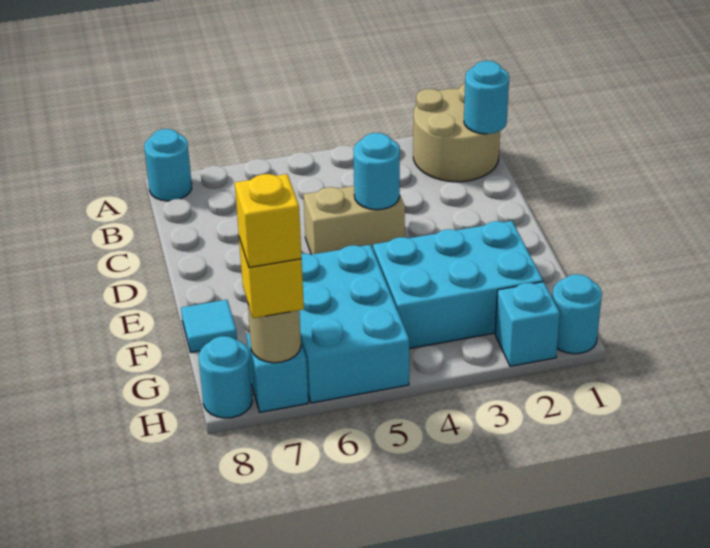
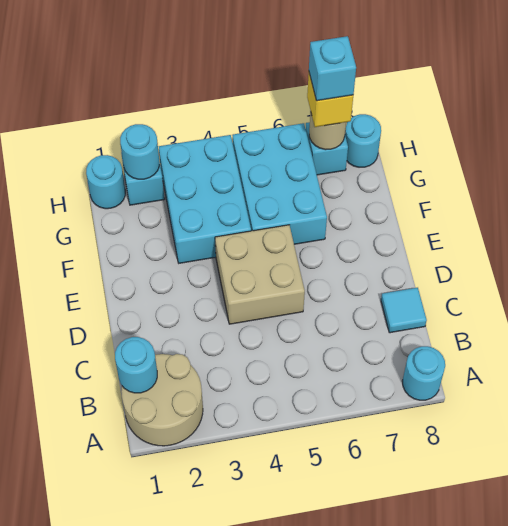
tan brick D4:D5 level 1 -> tan brick D4:E5 level 1
cyan round brick D4 level 2 -> cyan round brick H2 level 2
cyan brick F2:G4 level 1 -> cyan brick F3:H4 level 1
cyan tile F8 level 1 -> cyan tile C8 level 1
yellow brick H7 level 4 -> cyan brick H7 level 4

